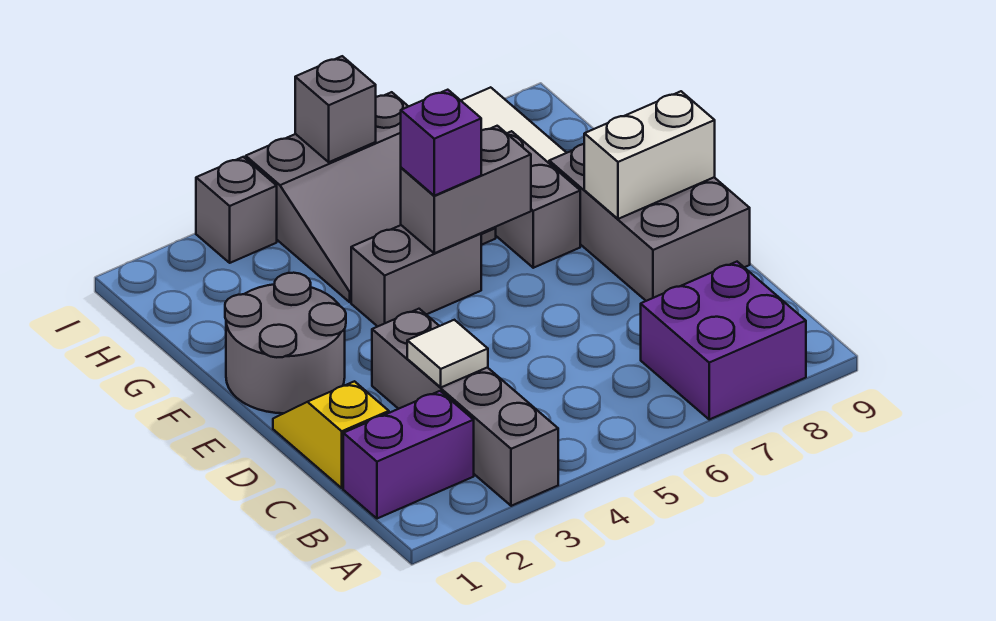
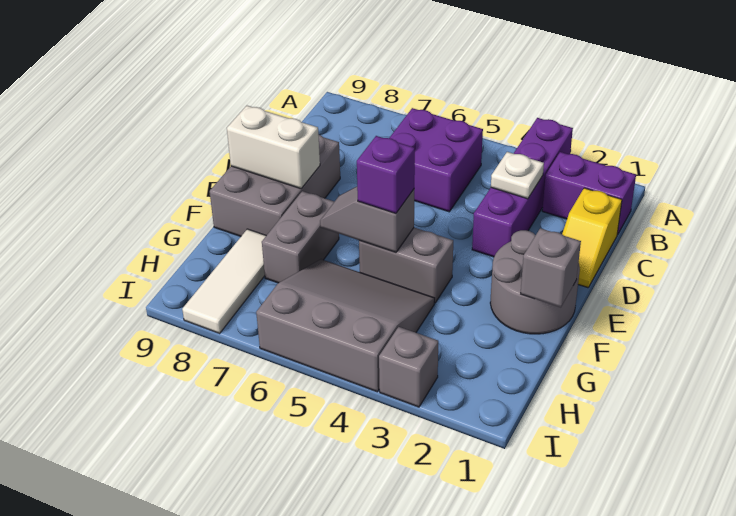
grey brick A3:D3 level 1 -> purple brick A3:D3 level 1
purple brick A7:B8 level 1 -> purple brick B5:C6 level 1
white tile C3 level 2 -> white plate C3 level 2
grey brick F5:F6 level 2 -> grey slope F5:F6 level 2 top 5
grey brick I5 level 2 -> grey brick F1 level 2

